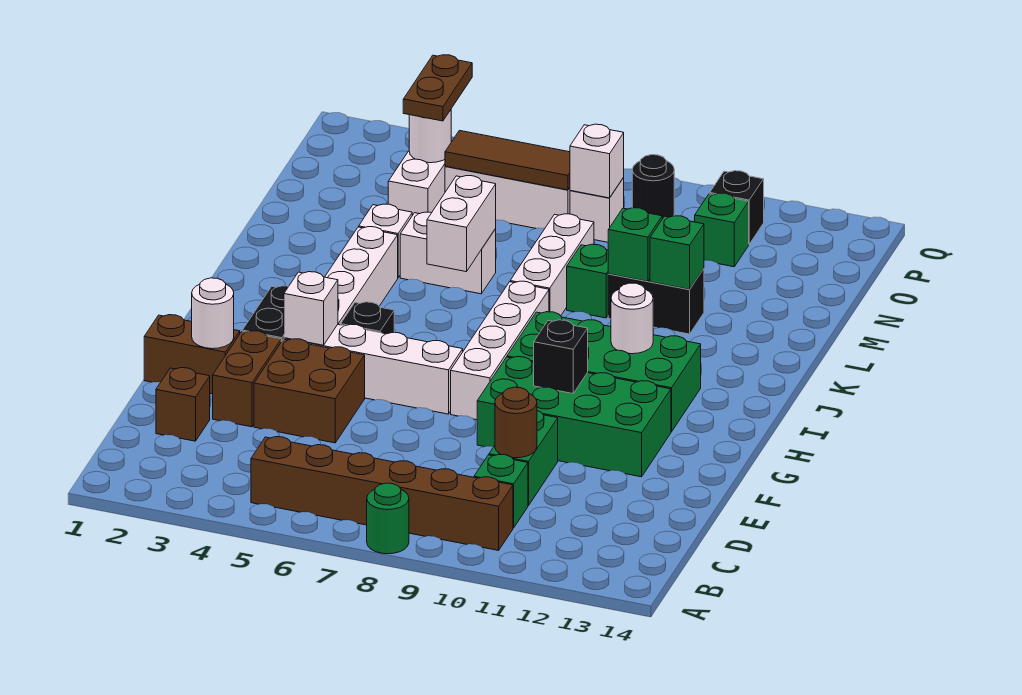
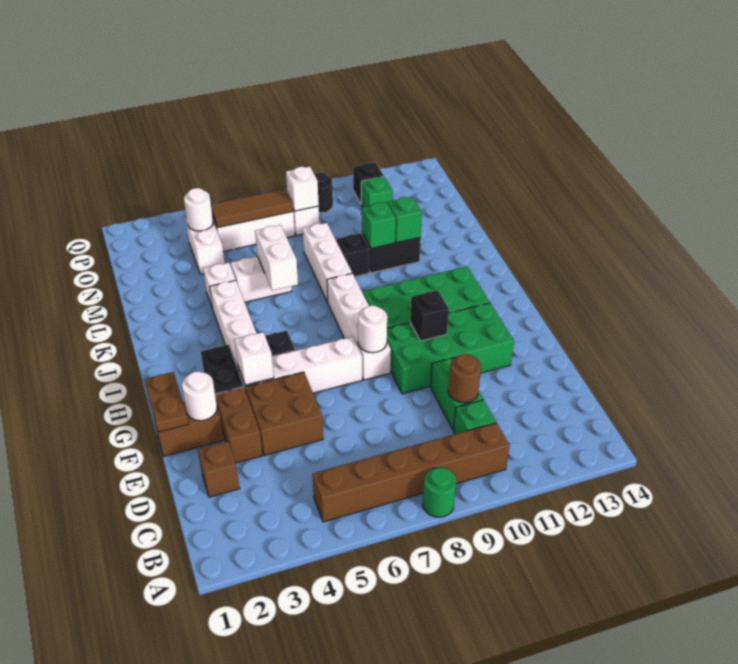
white round brick I11 level 2 -> white round brick G8 level 2
green brick L9 level 1 -> black brick L9 level 1
brown plate O4:P4 level 3 -> brown plate F1:G1 level 2

